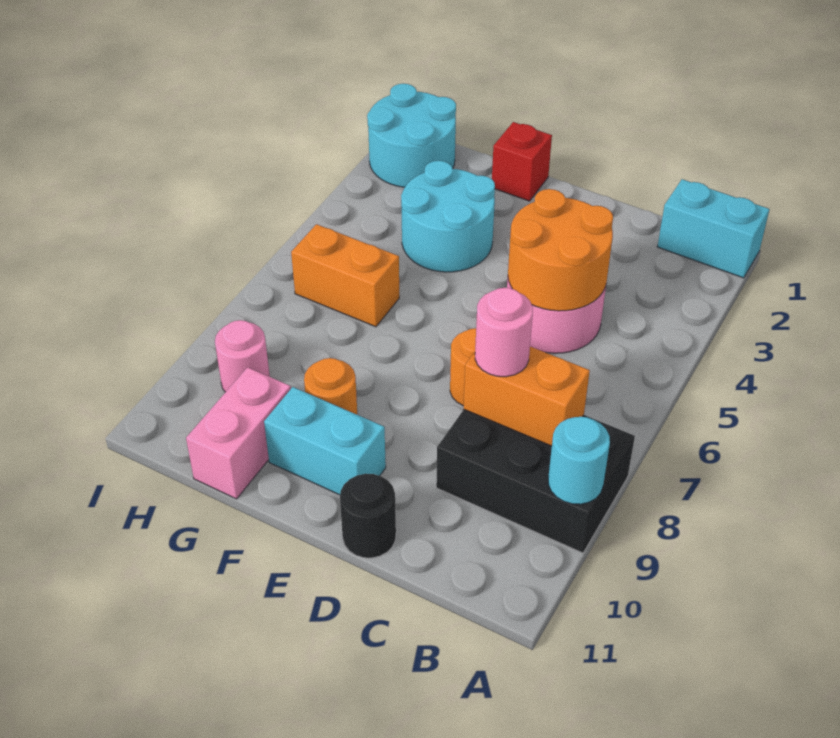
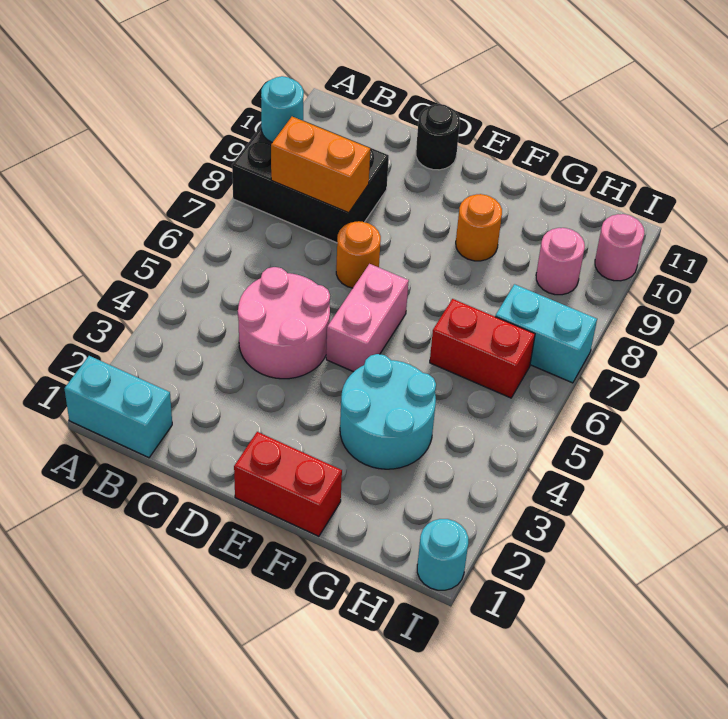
orange round brick C4:D5 level 2 -> none
pink round brick C8 level 3 -> pink round brick I10 level 1
cyan brick E10:F10 level 1 -> cyan brick H7:I7 level 1
red brick F1 level 1 -> red brick E1:F1 level 1
orange brick G6:H6 level 1 -> red brick G6:H6 level 1
pink brick G10:G11 level 1 -> pink brick E5:E6 level 1
cyan round brick H1:I2 level 1 -> cyan round brick I1 level 1

